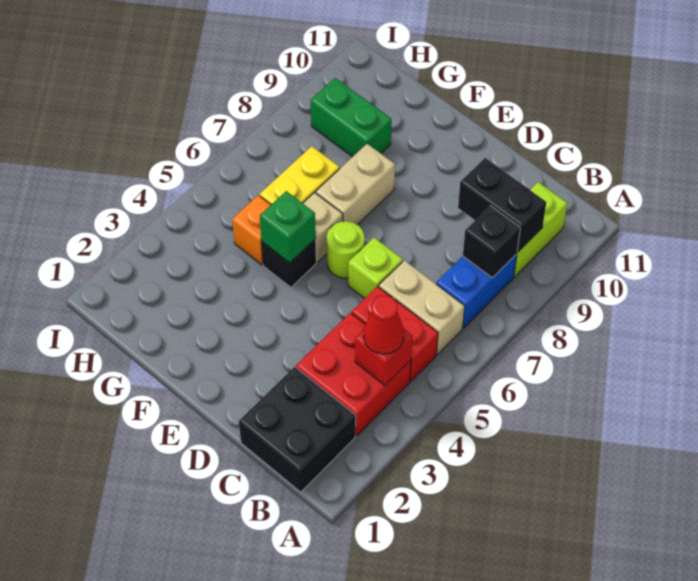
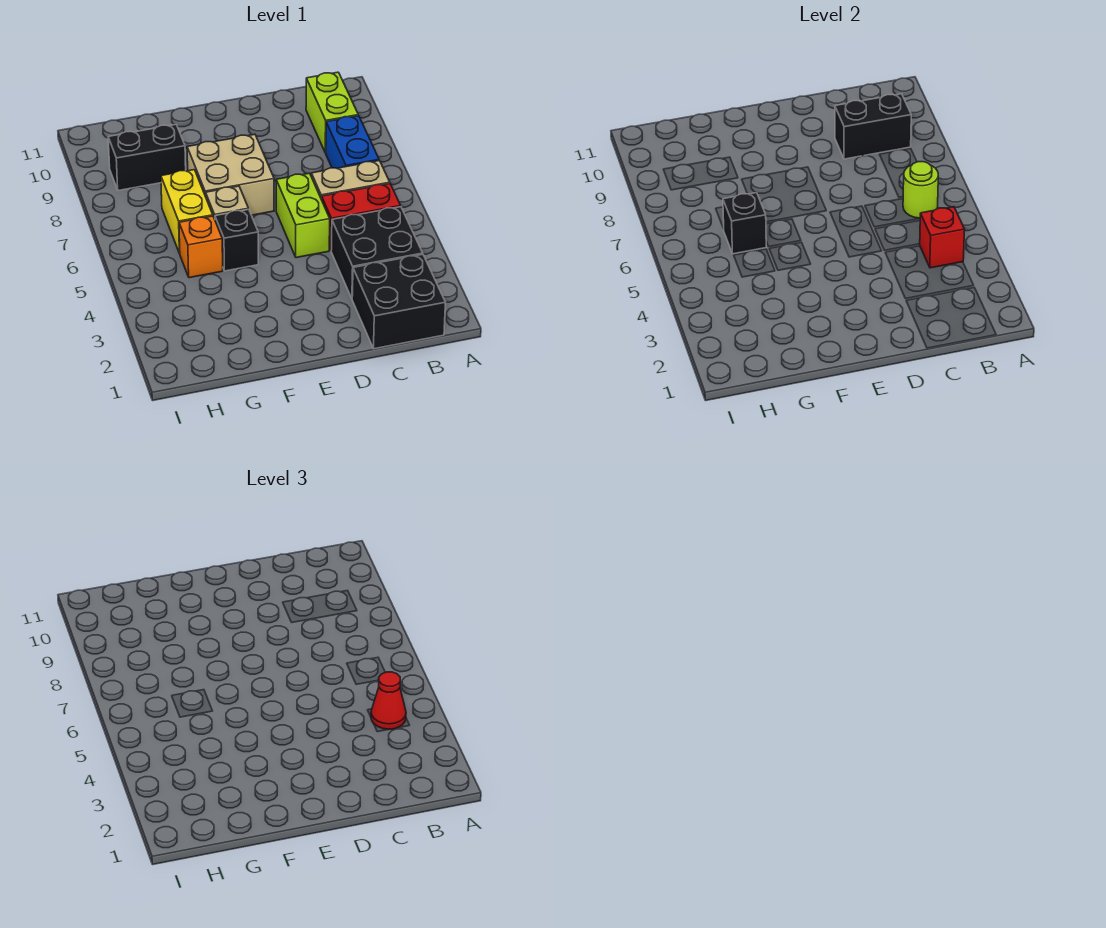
red brick B3:C4 level 1 -> black brick B3:C4 level 1
black brick B8 level 2 -> black brick G6 level 2
lime brick D6 level 1 -> lime brick D5:D6 level 1
lime round brick E6 level 1 -> lime round brick B6 level 2
green brick F5 level 2 -> none
tan brick F7:F8 level 1 -> tan brick E7:F8 level 1
green brick G9:H9 level 1 -> black brick G9:H9 level 1

